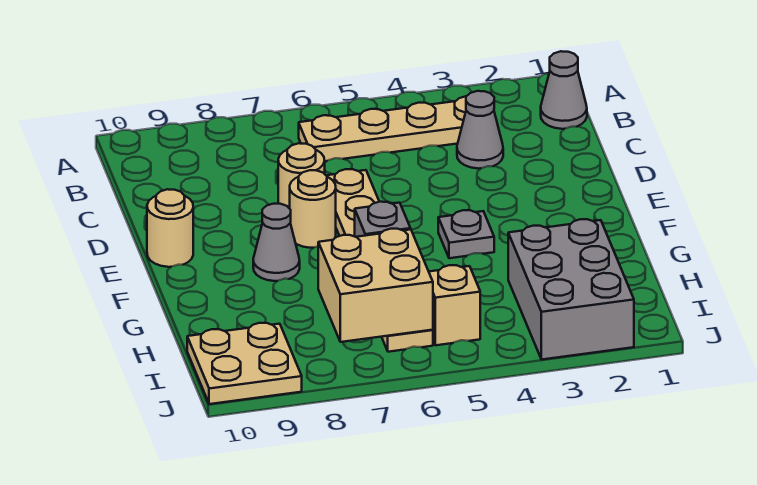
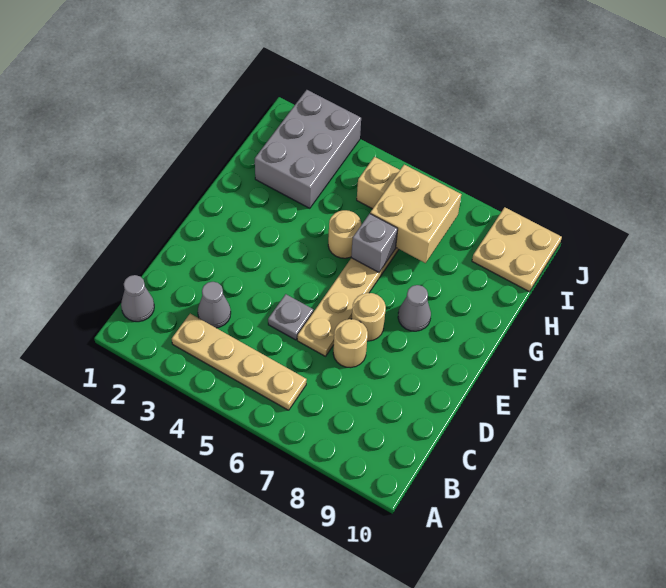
tan round brick E10 level 1 -> tan round brick G5 level 1
grey plate F4 level 1 -> grey plate D5 level 1

